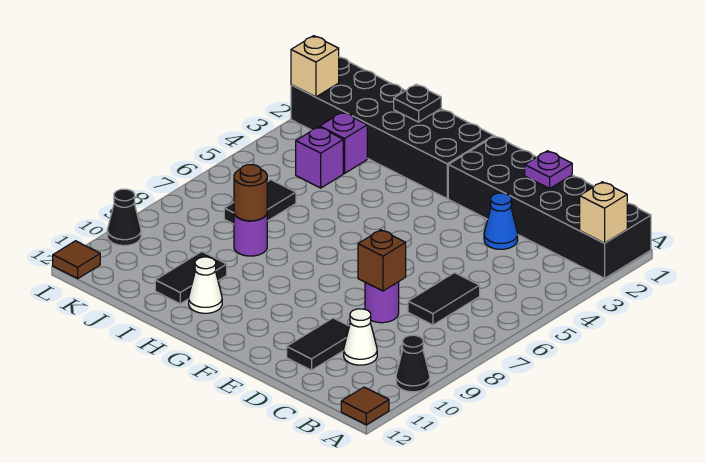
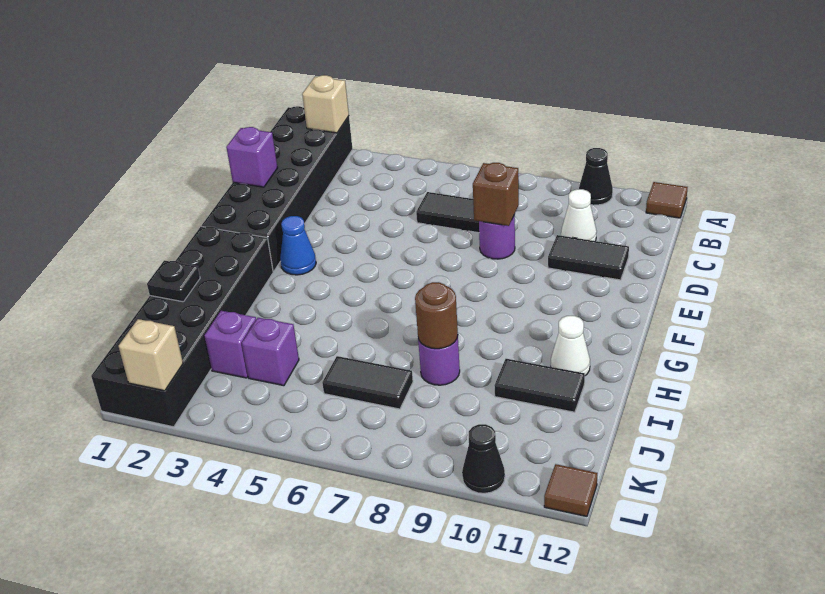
purple plate D1 level 2 -> purple brick D1 level 2
blue cone D3 level 1 -> blue cone F3 level 1

